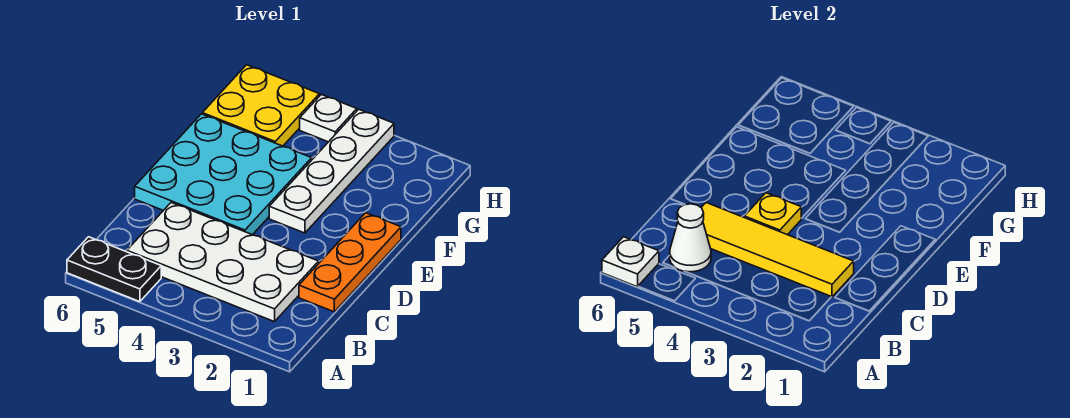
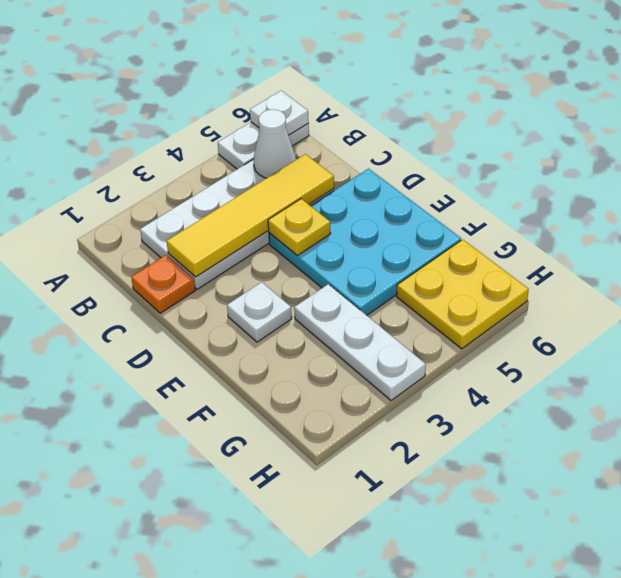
black plate A5:A6 level 1 -> white plate A5:A6 level 1
orange plate C1:E1 level 1 -> orange plate C1 level 1
white plate E3:H3 level 1 -> white plate F3:H3 level 1
white plate H4 level 1 -> white plate E2 level 1

